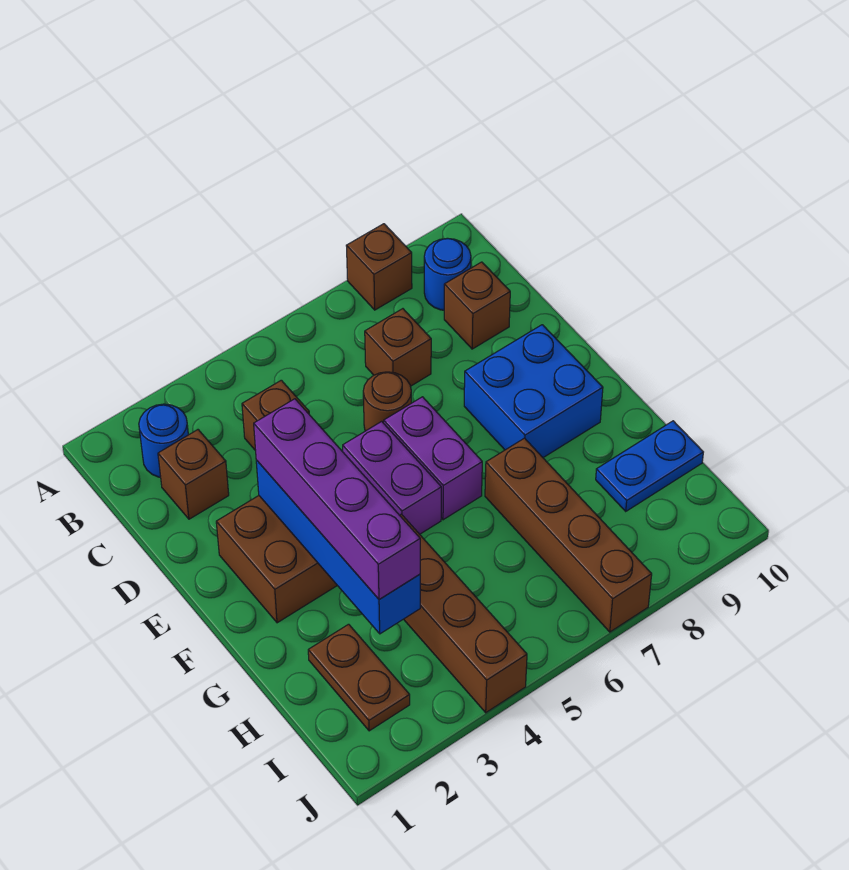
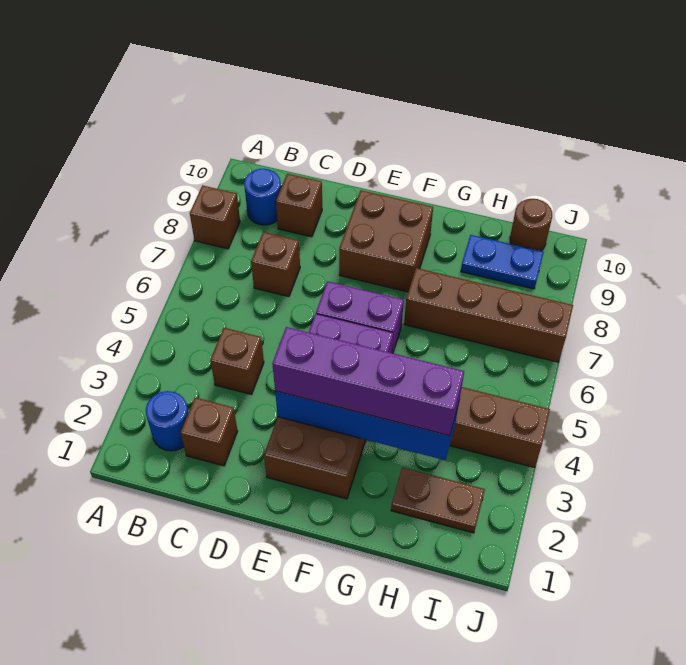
brown round brick D6 level 1 -> brown round brick I10 level 1
blue brick E8:F9 level 1 -> brown brick E8:F9 level 1
blue plate H9:H10 level 1 -> blue plate H9:I9 level 1

